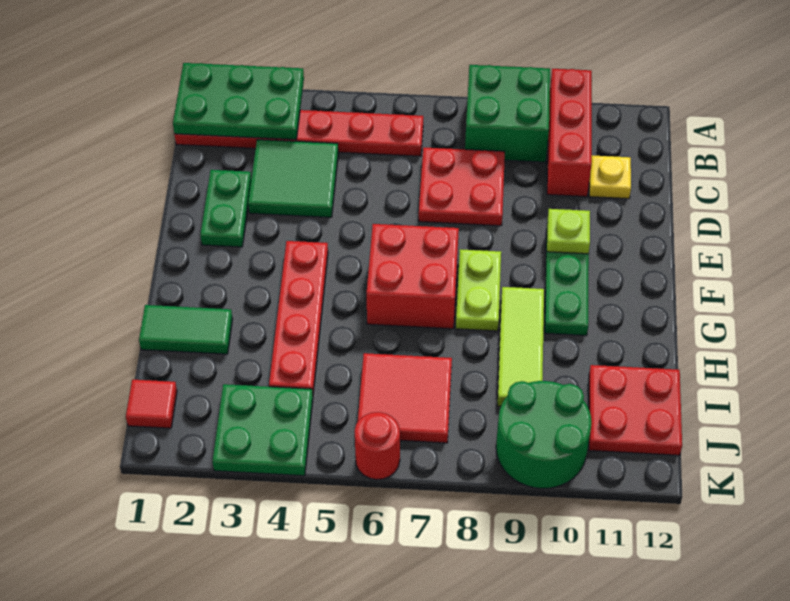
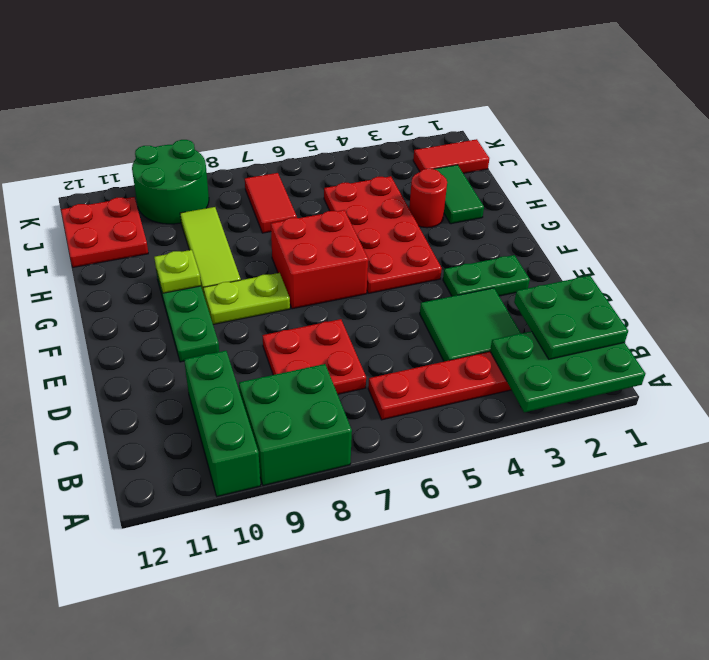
red brick A10:C10 level 1 -> green brick A10:C10 level 1
yellow plate C11 level 1 -> none
green plate D2:E2 level 1 -> green plate E2:E3 level 1
lime plate E10 level 2 -> lime plate G10 level 2
red plate F4:I4 level 1 -> red plate F4:I5 level 1
lime plate F8:G8 level 1 -> lime plate F8:F9 level 1
green tile H1:H2 level 1 -> green tile H2:I2 level 1
red tile I6:J7 level 1 -> red tile I7:J7 level 1
red tile J1 level 1 -> red tile J1:J2 level 1
green plate J3:K4 level 1 -> green plate B1:C2 level 3
red round brick K6 level 1 -> red round brick H3 level 1

